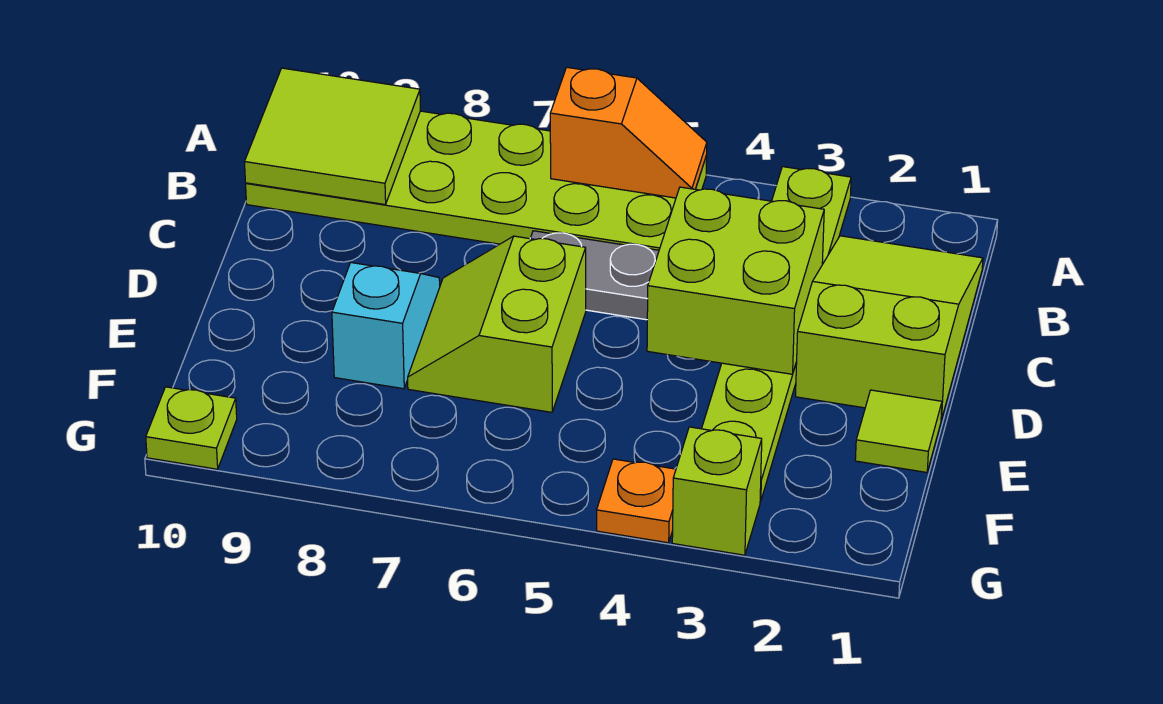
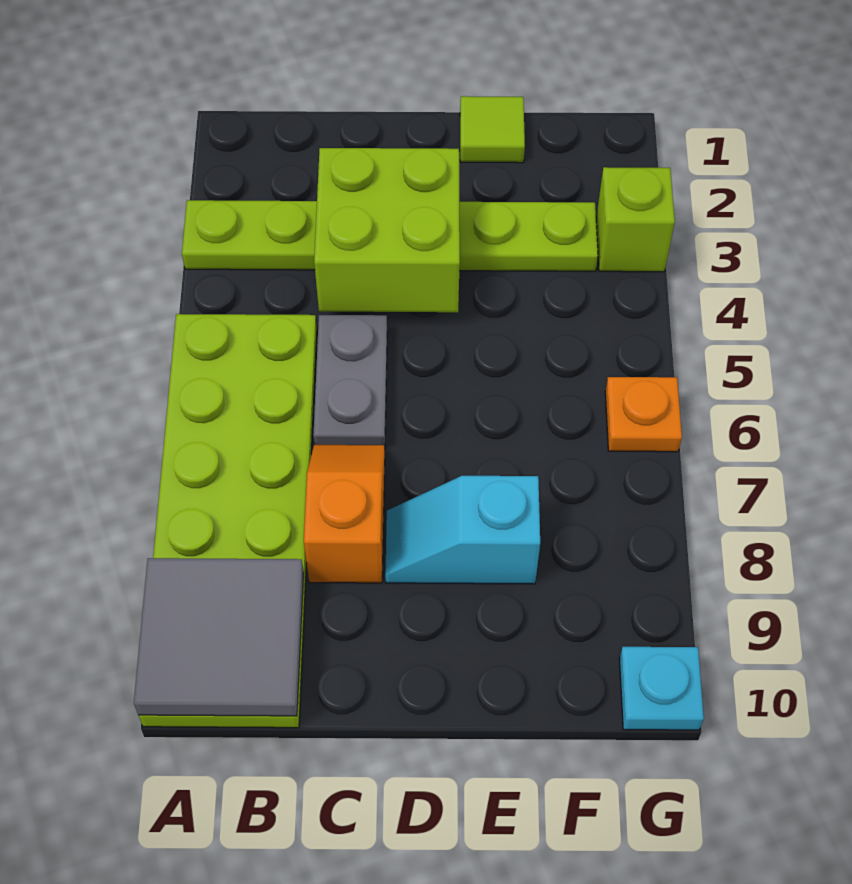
orange slope A5:A6 level 2 top 6 -> orange slope C7:C8 level 1 top 8
lime tile A9:B10 level 2 -> grey tile A9:B10 level 2
lime slope B1:D2 level 1 top D -> none
lime slope D6:E7 level 1 top 6 -> none
orange plate G4 level 1 -> orange plate G6 level 1
lime plate G10 level 1 -> cyan plate G10 level 1

